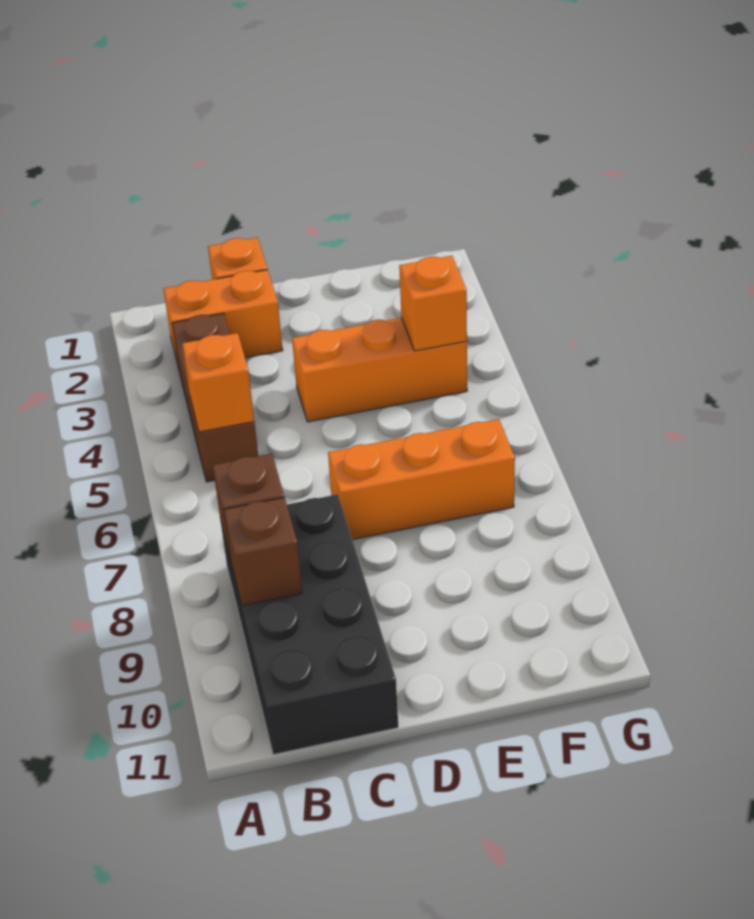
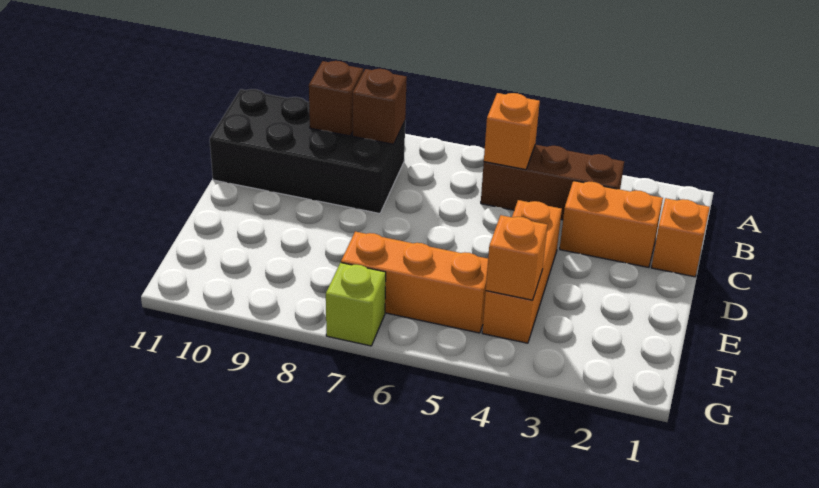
orange brick B2:C2 level 1 -> orange brick C2:C3 level 1
orange brick D7:F7 level 1 -> orange brick F5:F7 level 1
none -> lime brick G7 level 1

